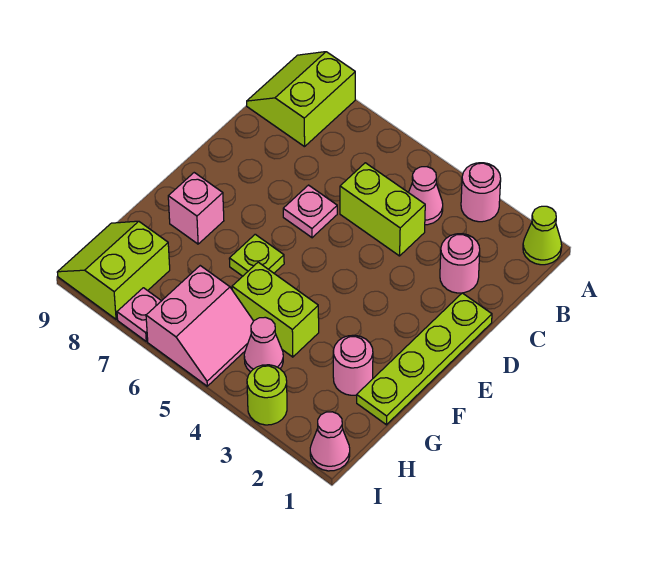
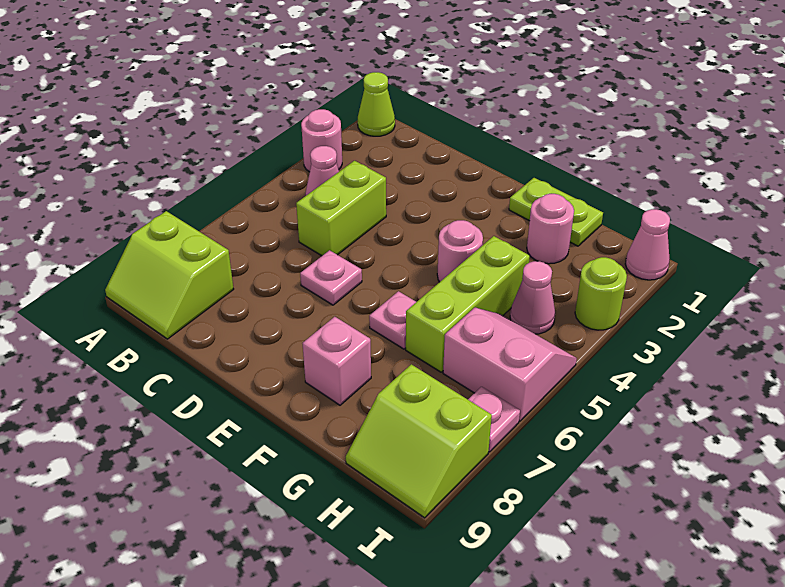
pink round brick C2 level 1 -> pink round brick F4 level 1
lime plate D1:G1 level 1 -> lime plate F1:G1 level 1
lime plate F6 level 1 -> pink plate F6 level 1
lime brick G4:G5 level 1 -> lime brick G4:G6 level 1

